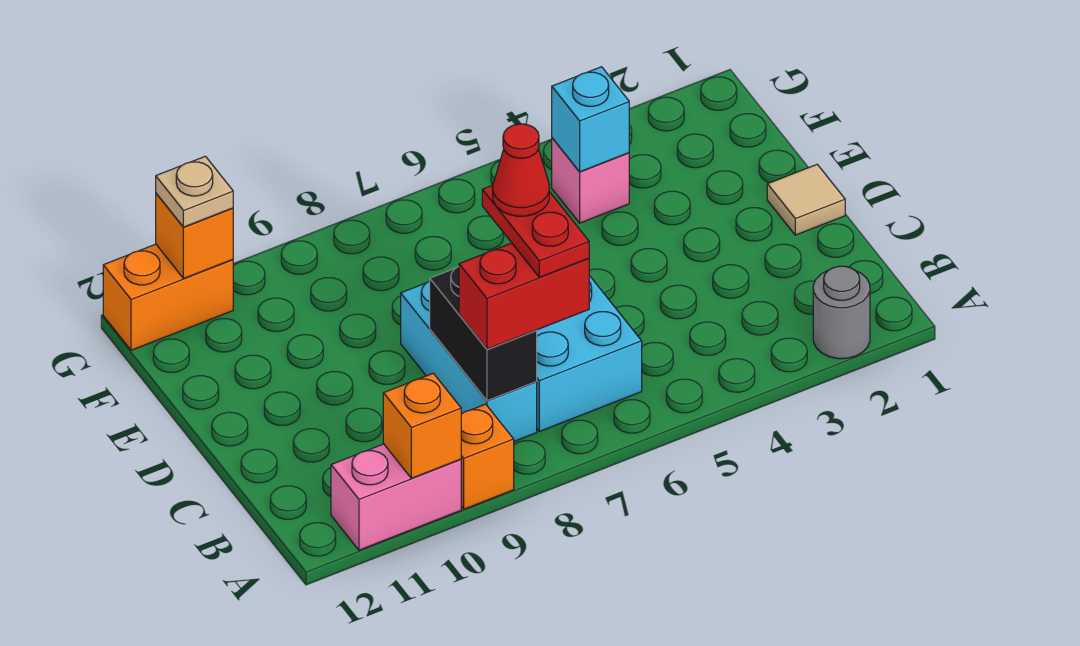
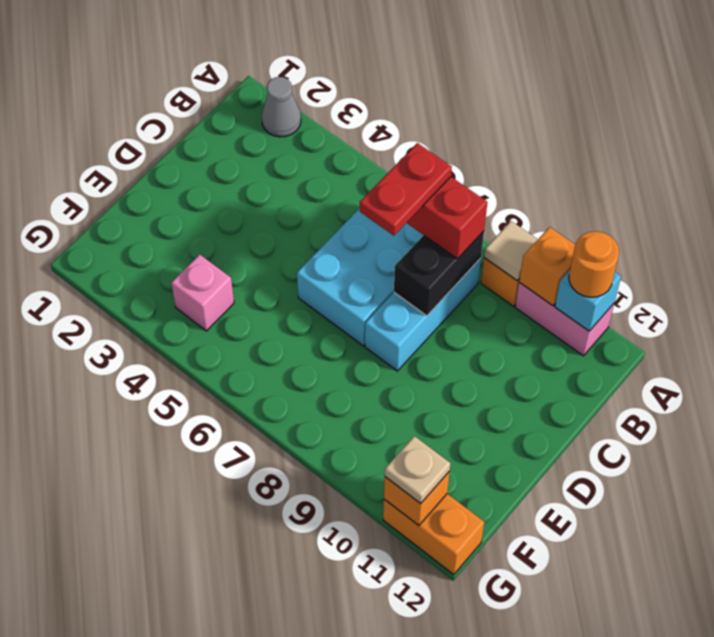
grey round brick A2 level 1 -> grey cone A2 level 1
none -> orange round brick A11 level 3
red cone C7 level 5 -> none
tan tile D1 level 1 -> tan tile A9 level 2
cyan brick F4 level 2 -> cyan brick A11 level 2

